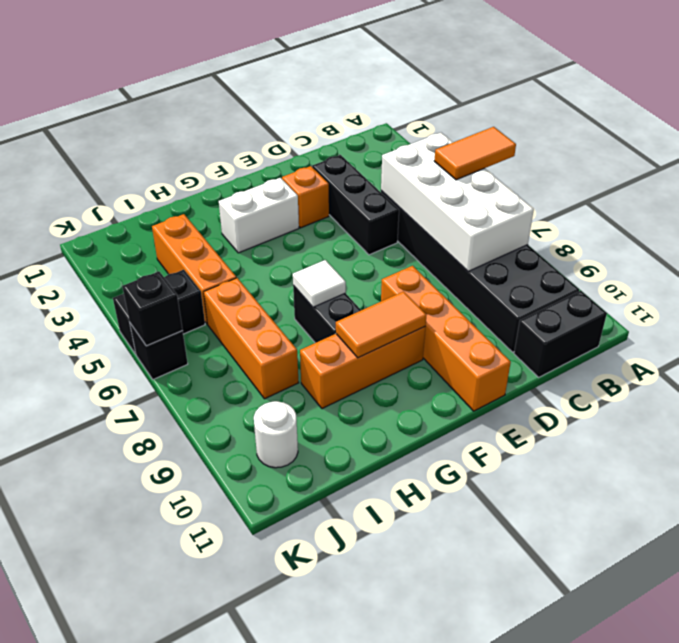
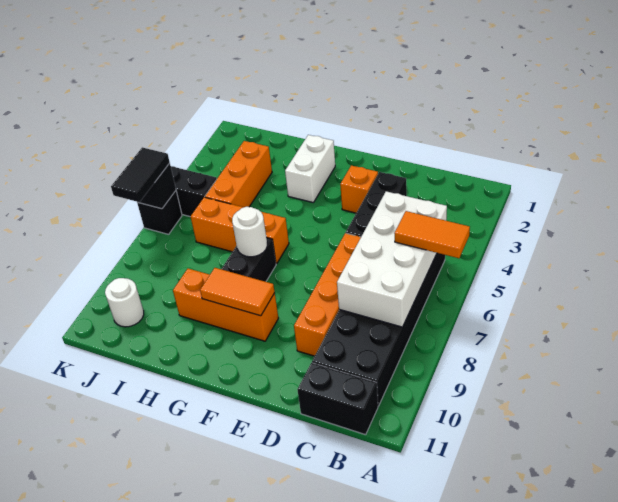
orange brick E8:E11 level 1 -> orange brick D6:D9 level 1
white brick F3:G3 level 1 -> white brick G2:G3 level 1
white tile G7 level 2 -> white round brick G7 level 2
orange brick I6:I8 level 1 -> orange brick G6:I6 level 1
none -> black tile K6:K7 level 3

